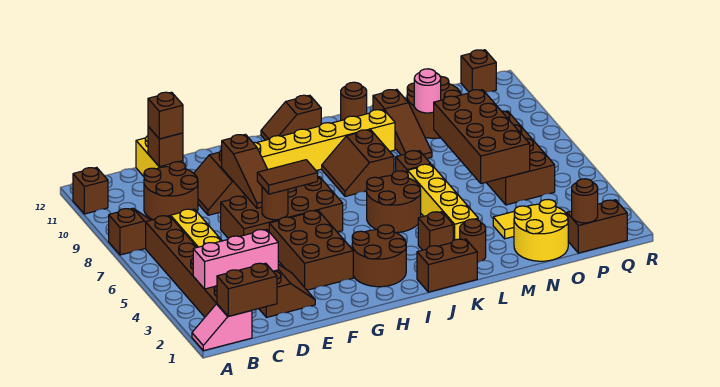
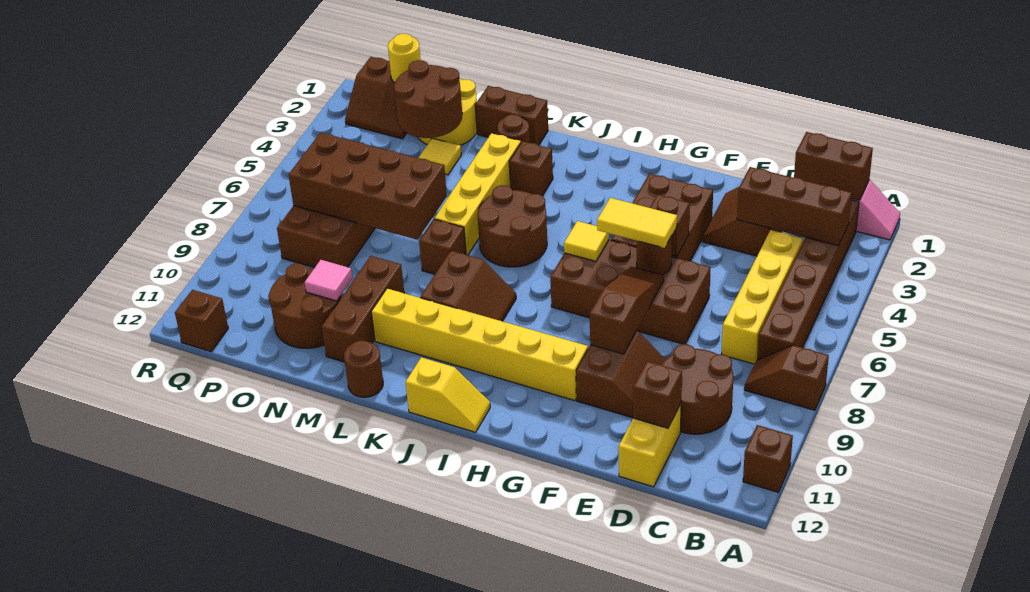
pink brick B3:D3 level 2 -> brown brick B3:D3 level 2
brown brick D11 level 3 -> brown brick F5 level 2
brown tile F6:G6 level 3 -> yellow tile F6:G6 level 3
brown round brick H2:I3 level 1 -> brown round brick N2:O3 level 2
none -> yellow tile H6 level 2
brown slope I12:J12 level 1 top J -> yellow slope I12:J12 level 1 top J
brown brick J1:K1 level 1 -> brown brick L1:M1 level 1
brown slope M9:M11 level 1 top 11 -> brown brick M9:M11 level 1
brown brick N5:O8 level 2 -> brown brick M6:P7 level 2
pink round brick N10 level 2 -> pink tile N10 level 2
brown round brick P1 level 2 -> yellow round brick P1 level 2

